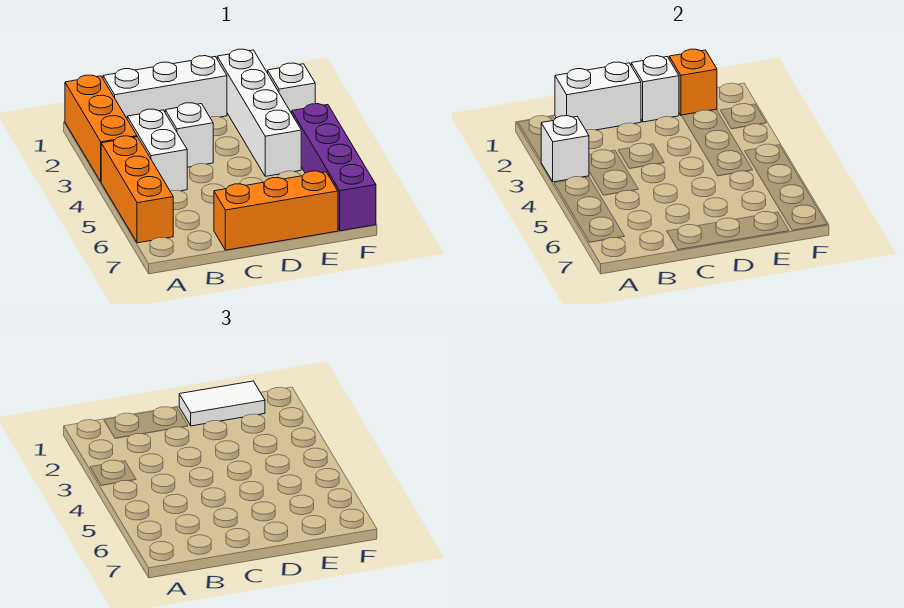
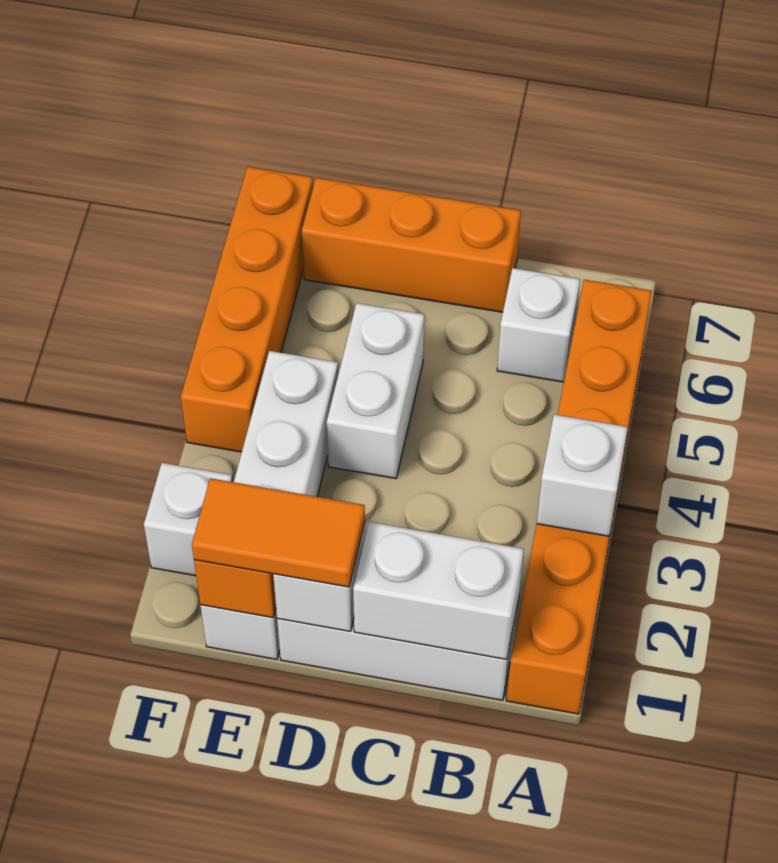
white brick B3:B4 level 1 -> white brick D4:D5 level 1
white brick C3 level 1 -> white brick B6 level 1
white tile D1:E1 level 3 -> orange tile D1:E1 level 3
purple brick F4:F7 level 1 -> orange brick F4:F7 level 1

